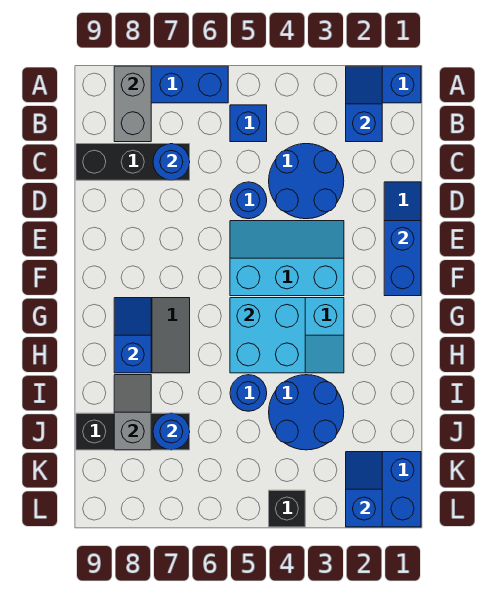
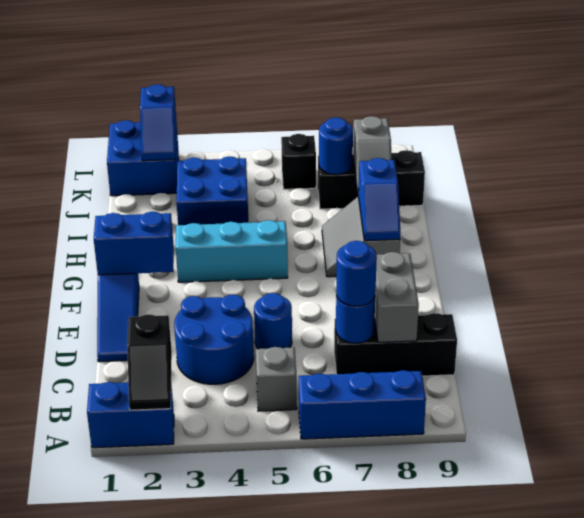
blue slope A2:B2 level 2 top B -> black slope A2:B2 level 2 top B
grey brick A8:B8 level 2 -> grey brick C8:D8 level 2
blue brick B5 level 1 -> grey brick B5 level 1
blue brick E1:F1 level 2 -> blue brick F1:F2 level 2
cyan slope E3:F5 level 1 top F -> none
cyan brick G4:H5 level 2 -> none
blue round brick I3:J4 level 1 -> blue brick I3:J4 level 1
blue round brick I5 level 1 -> blue round brick C7 level 3
black brick L4 level 1 -> black brick K6 level 1

